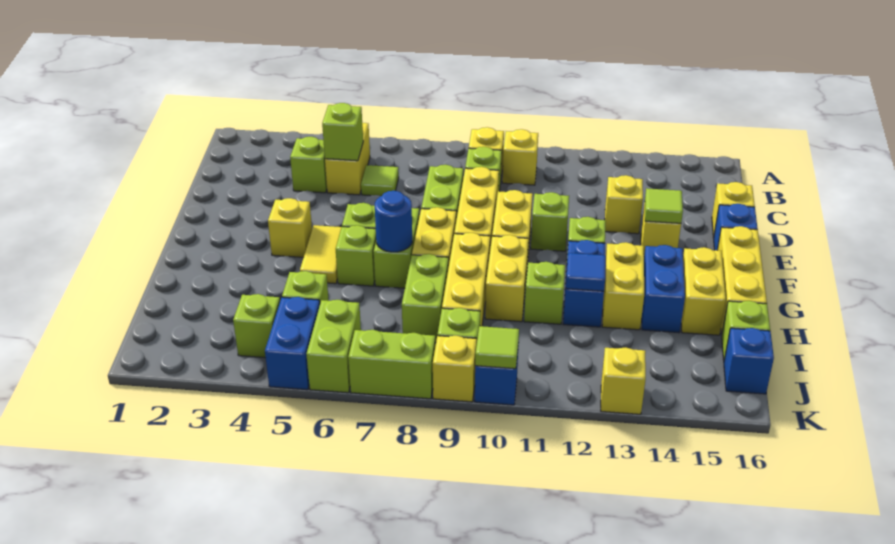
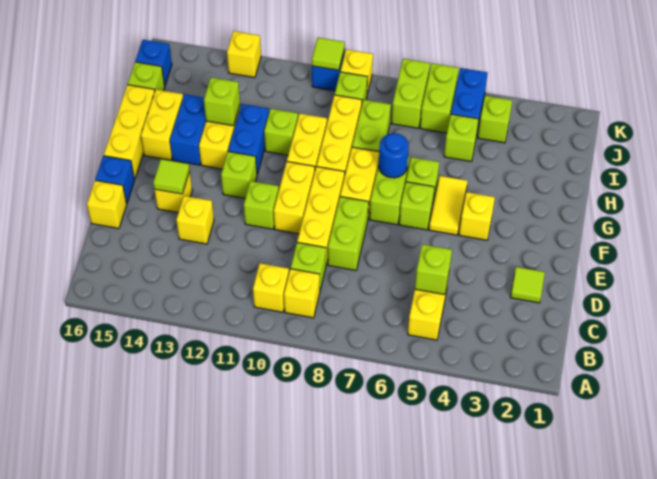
lime brick C4 level 1 -> lime brick H13 level 2
lime tile C6 level 1 -> lime tile D2 level 1
blue tile H12 level 2 -> none
lime brick K7:K8 level 1 -> lime brick J7:K7 level 1

